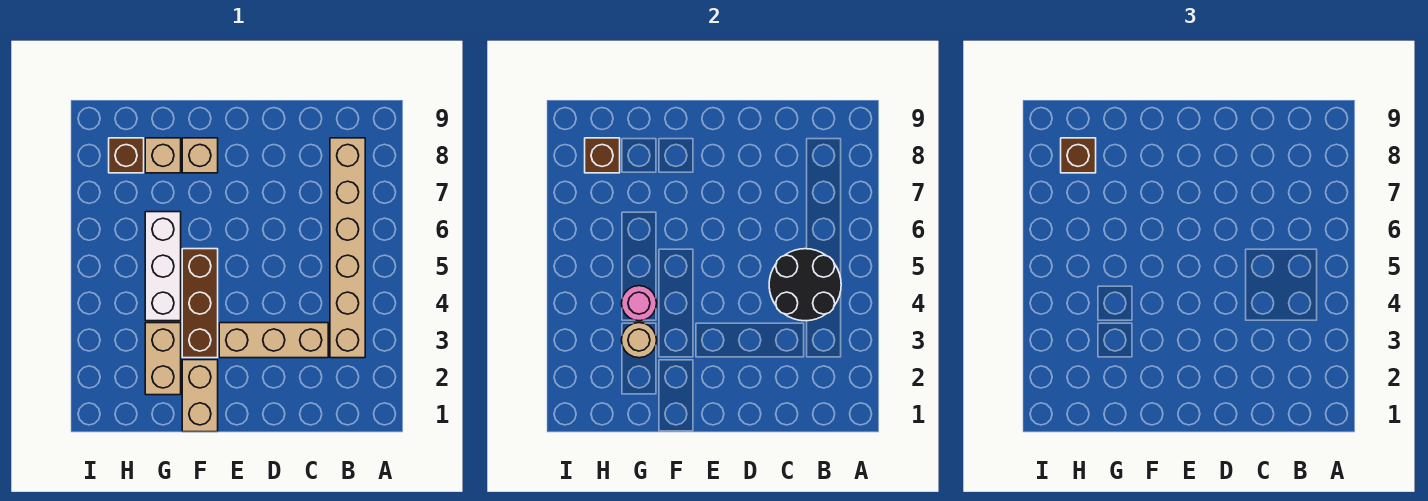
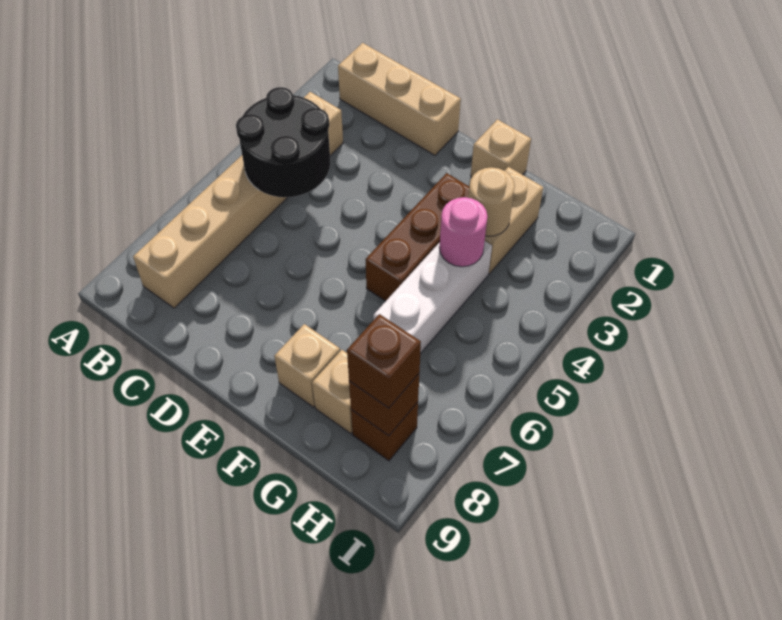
tan brick C3:E3 level 1 -> tan brick B1:D1 level 1
tan brick F1:F2 level 1 -> tan brick F1 level 1

